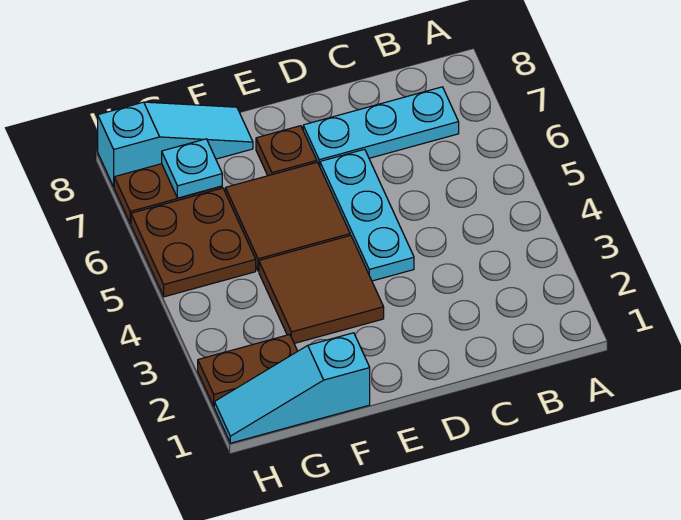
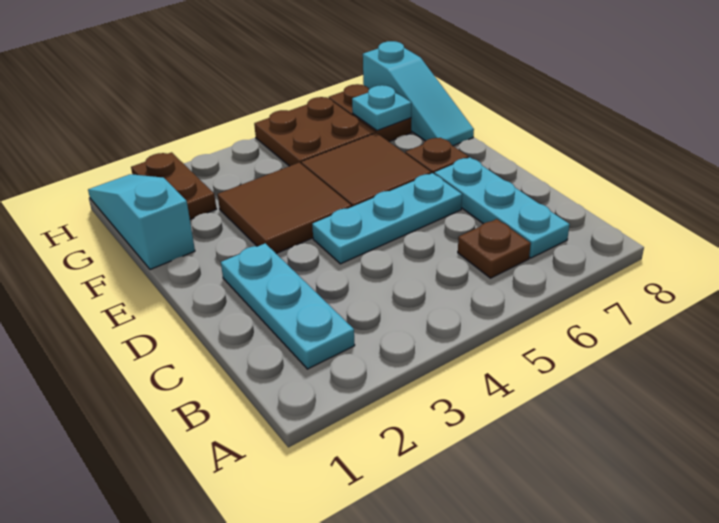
none -> cyan plate B2:D2 level 1
none -> brown plate B6 level 1

